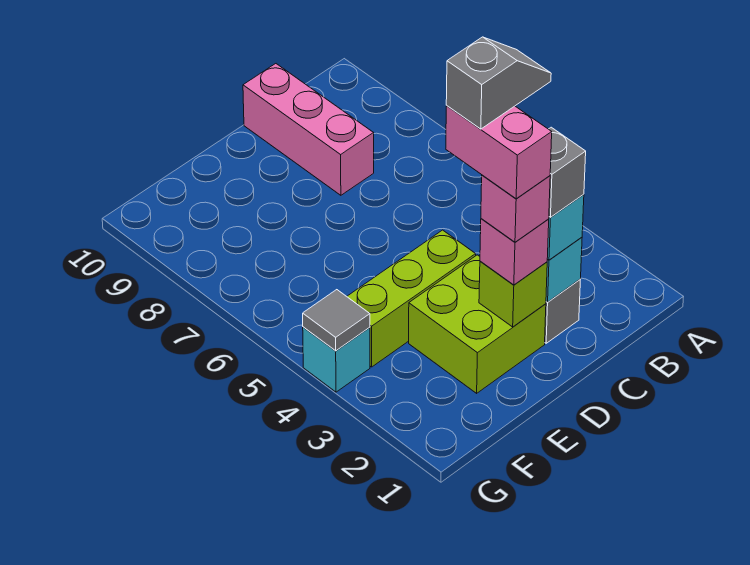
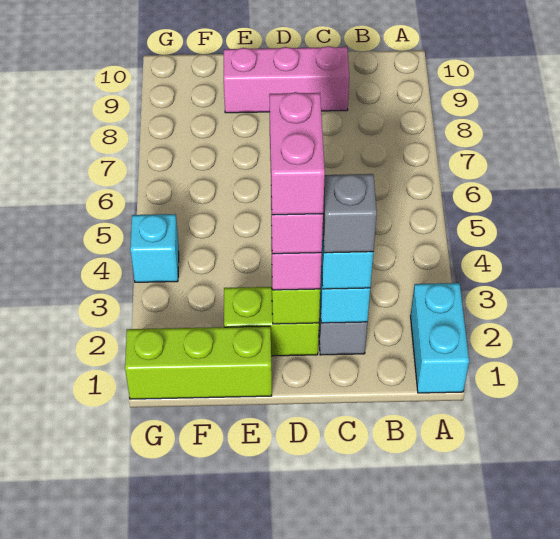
none -> cyan brick A1:A2 level 1
grey slope C3:D3 level 6 top D -> none
pink brick C8:C10 level 1 -> pink brick C9:E9 level 1
lime brick D2:E3 level 1 -> lime brick D2:E2 level 1
lime brick D4:F4 level 1 -> lime brick E1:G1 level 1
grey tile G4 level 2 -> none

